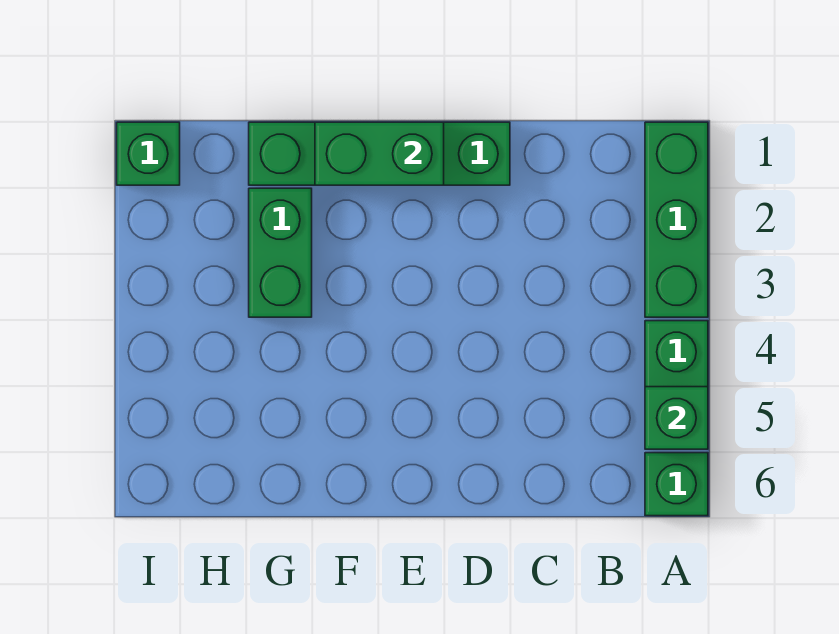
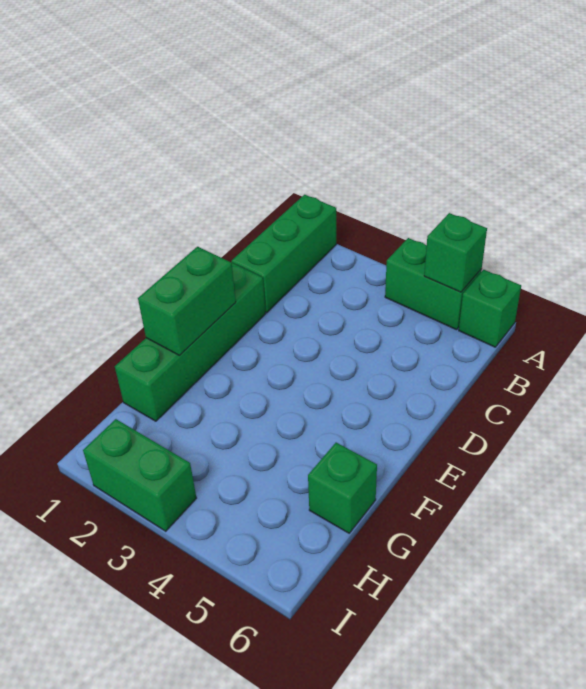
green brick A1:A3 level 1 -> green brick A1:C1 level 1
green brick G2:G3 level 1 -> green brick I2:I3 level 1
green brick I1 level 1 -> green brick G6 level 1

